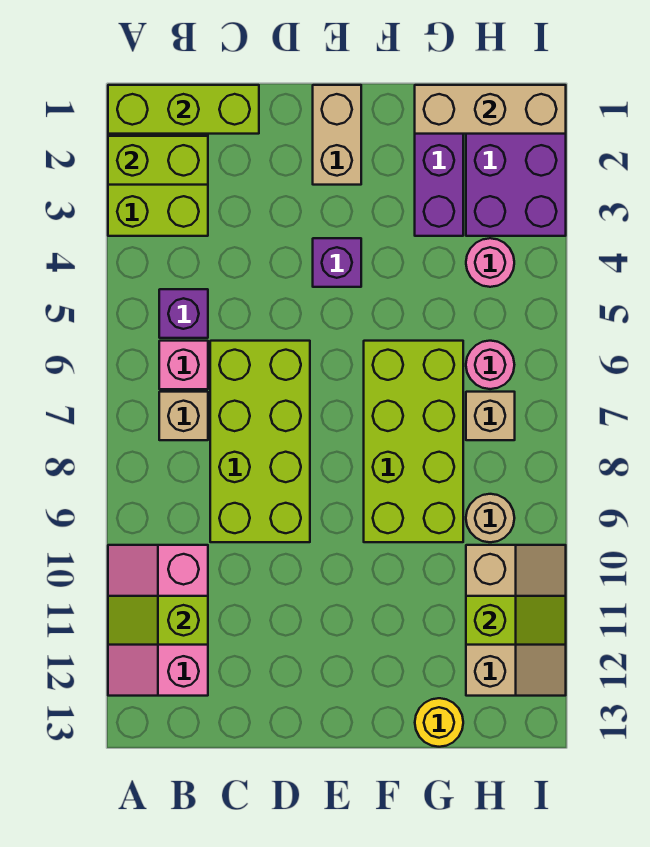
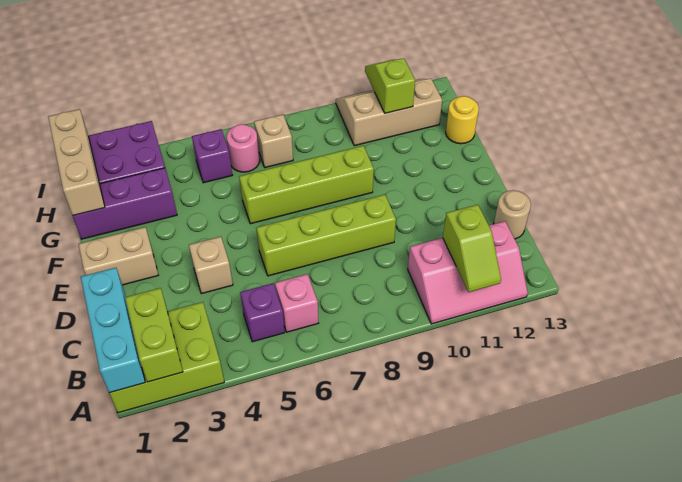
lime brick A1:C1 level 2 -> cyan brick A1:C1 level 2
tan brick B7 level 1 -> tan brick D4 level 1
lime brick C6:D9 level 1 -> lime brick D6:D9 level 1
purple brick E4 level 1 -> purple brick H5 level 1
lime brick F6:G9 level 1 -> lime brick F6:F9 level 1
pink round brick H4 level 1 -> none
tan round brick H9 level 1 -> tan round brick C13 level 1

